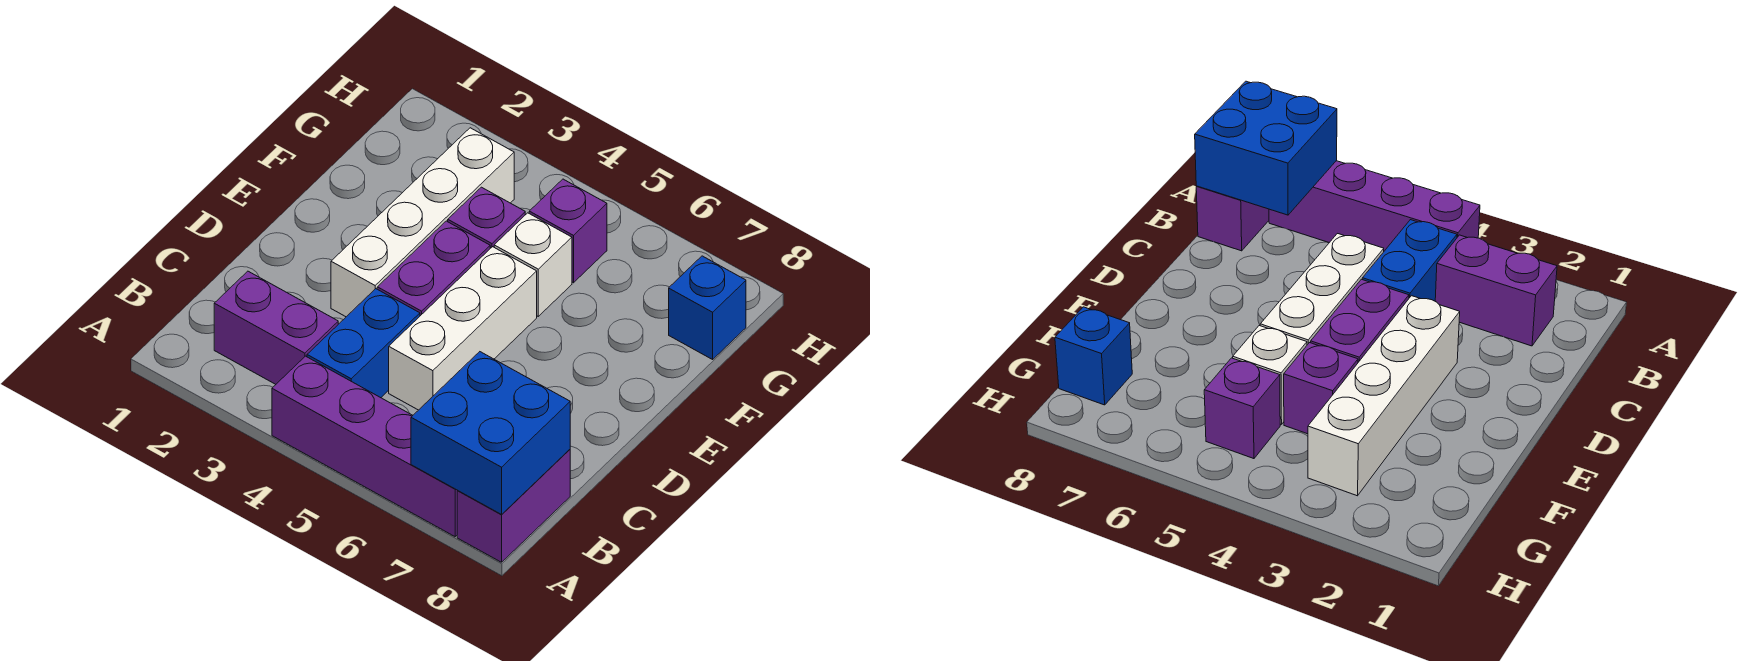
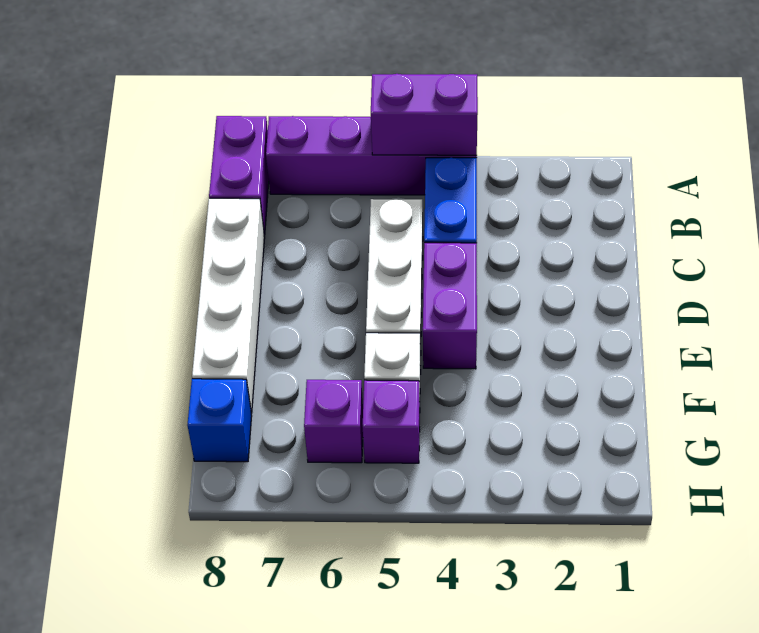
blue brick A7:B8 level 2 -> none
purple brick B2:B3 level 1 -> purple brick A4:A5 level 2
white brick D3:G3 level 1 -> white brick C8:F8 level 1
purple brick F4 level 1 -> purple brick G6 level 1

